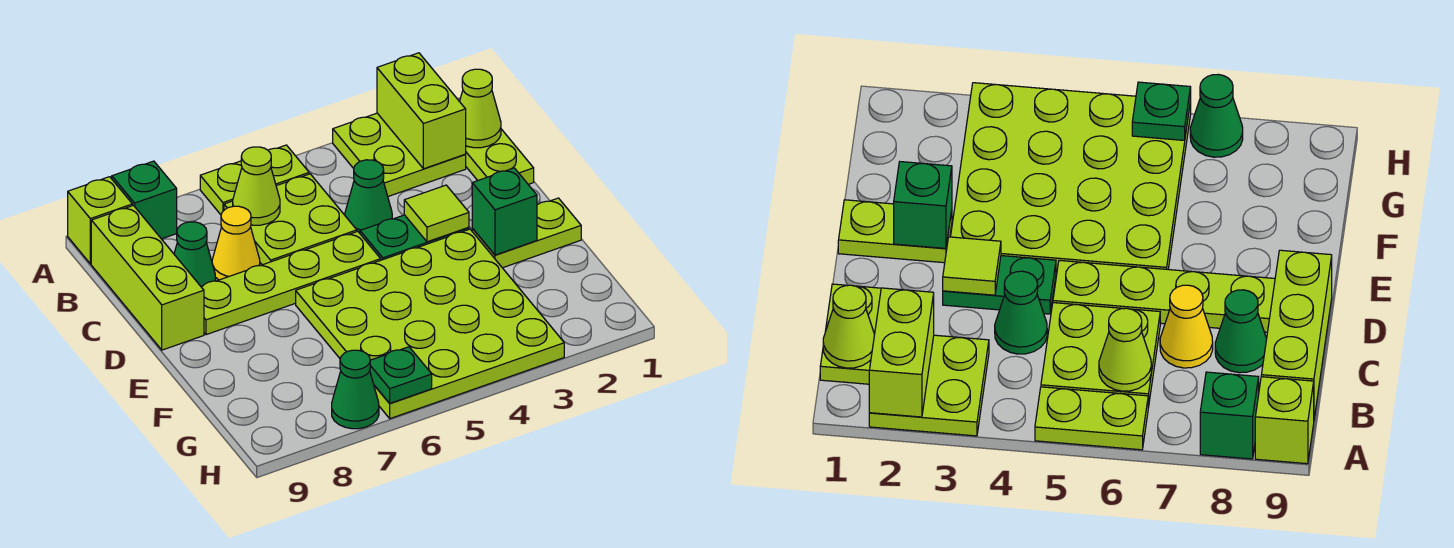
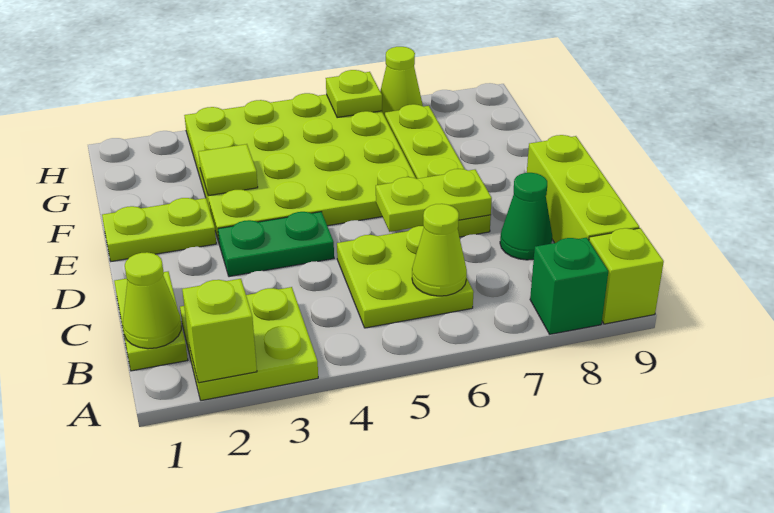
lime brick A2:B2 level 2 -> lime brick A2 level 2
lime plate A5:A6 level 1 -> lime plate D6:D7 level 2
green cone C4 level 1 -> none
yellow cone C7 level 1 -> none
lime tile D3 level 2 -> lime tile F3 level 2
lime plate D5:D8 level 1 -> lime plate D7:G7 level 1
green brick E2 level 2 -> none
green plate H6 level 2 -> lime plate H6 level 2
green cone H7 level 1 -> lime cone H7 level 1

